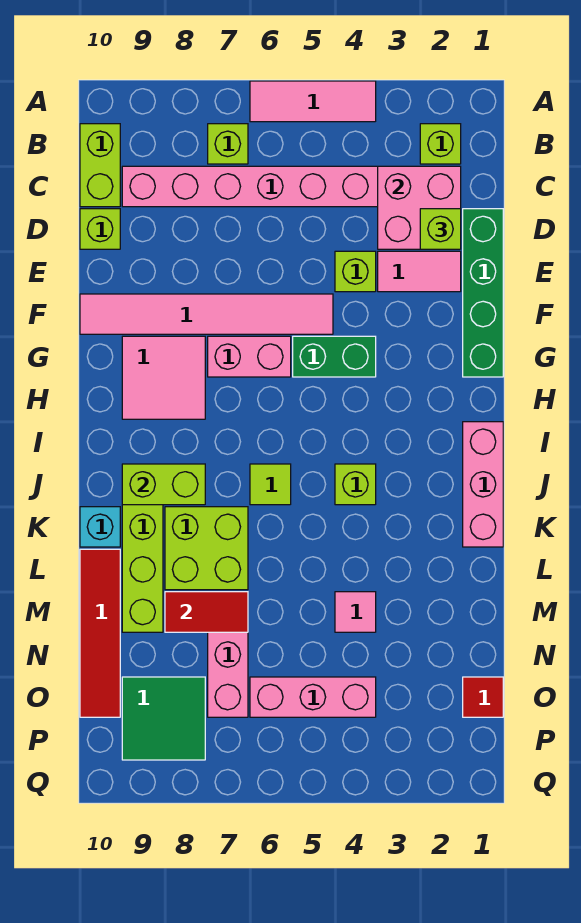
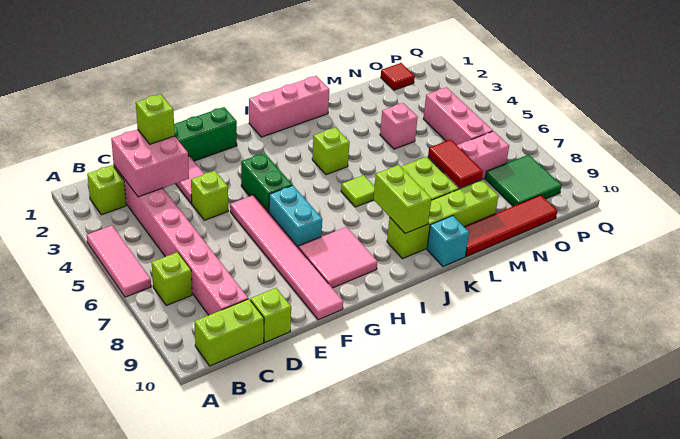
pink brick G6:G7 level 1 -> cyan brick G6:G7 level 1
pink tile M4 level 1 -> pink brick M4 level 1

